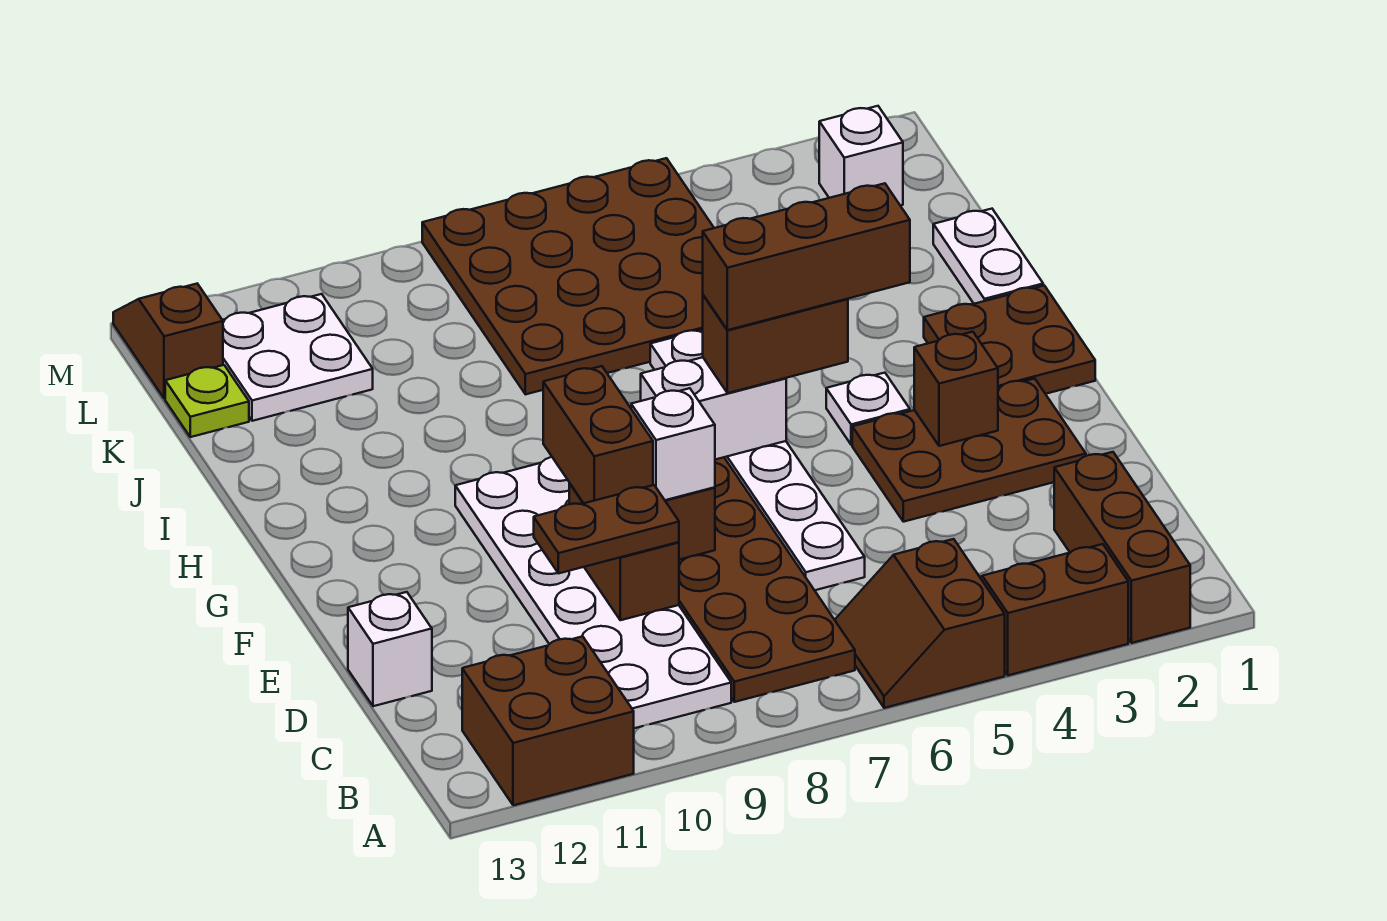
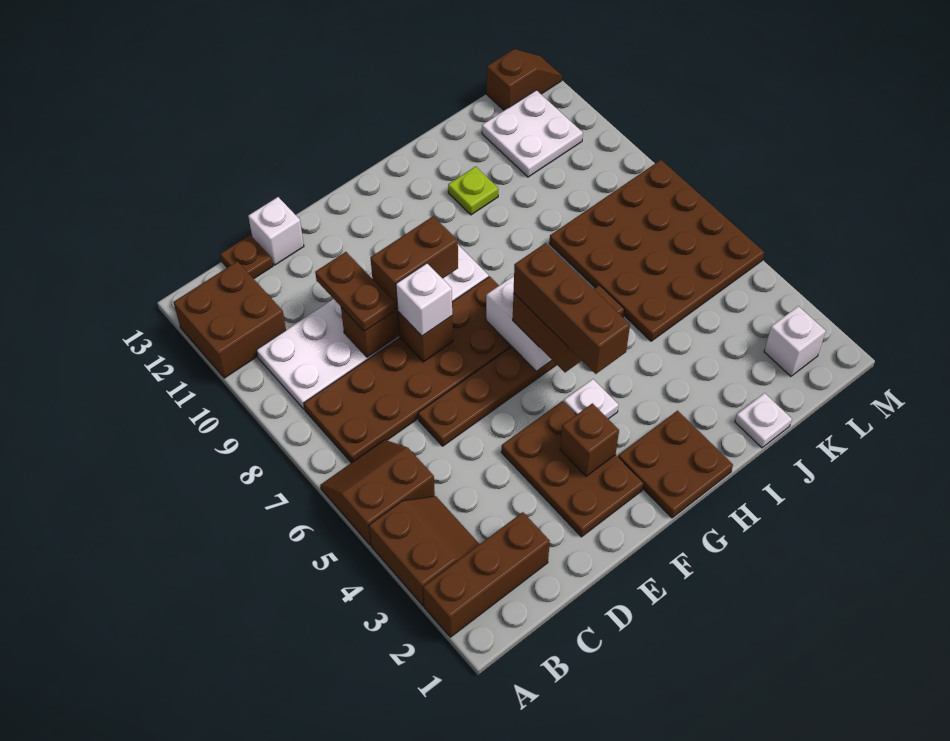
none -> brown plate C13 level 1
white plate D6:I6 level 1 -> brown plate D6:I6 level 1
white plate I1:J1 level 1 -> white plate J1 level 1
lime plate K13 level 1 -> lime plate I11 level 1

